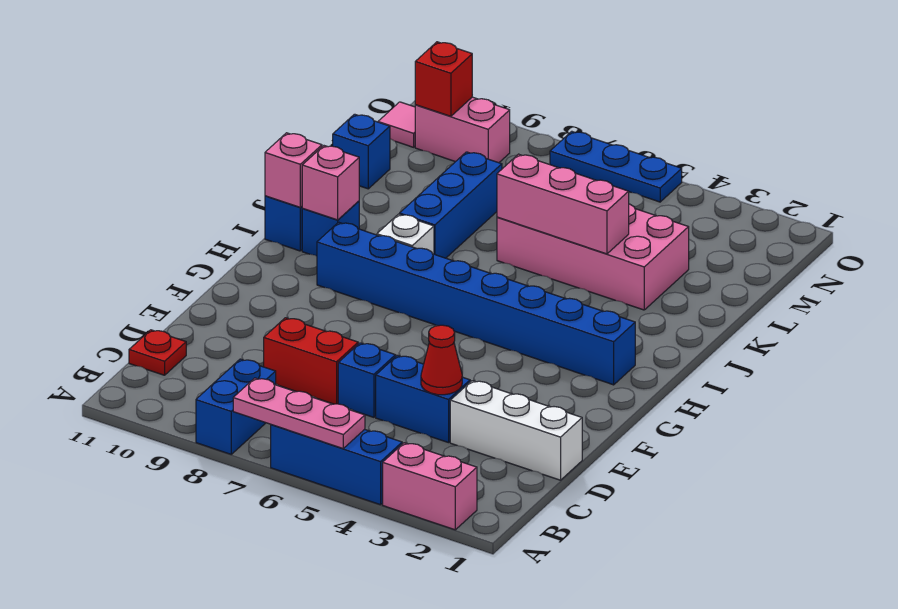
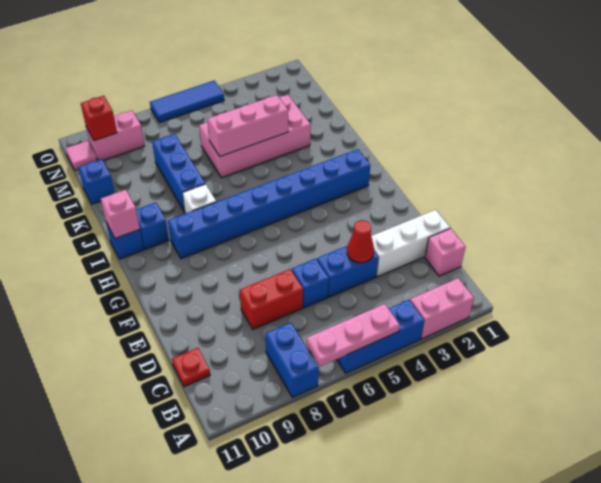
pink brick I10 level 2 -> pink brick C1 level 1
blue plate O5:O7 level 1 -> blue tile O5:O7 level 1

